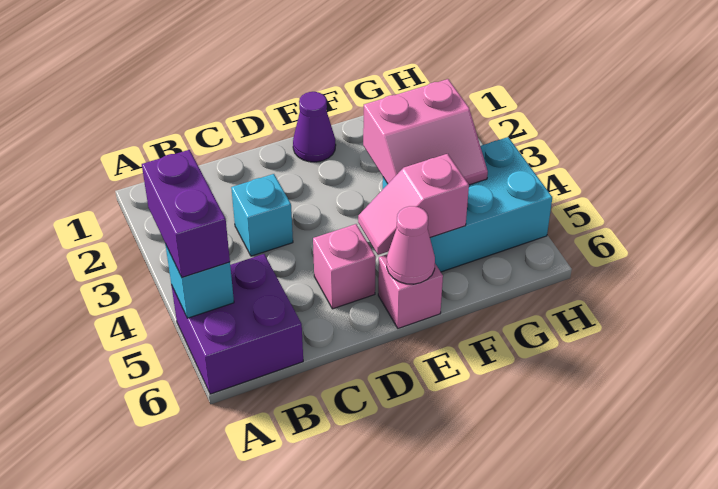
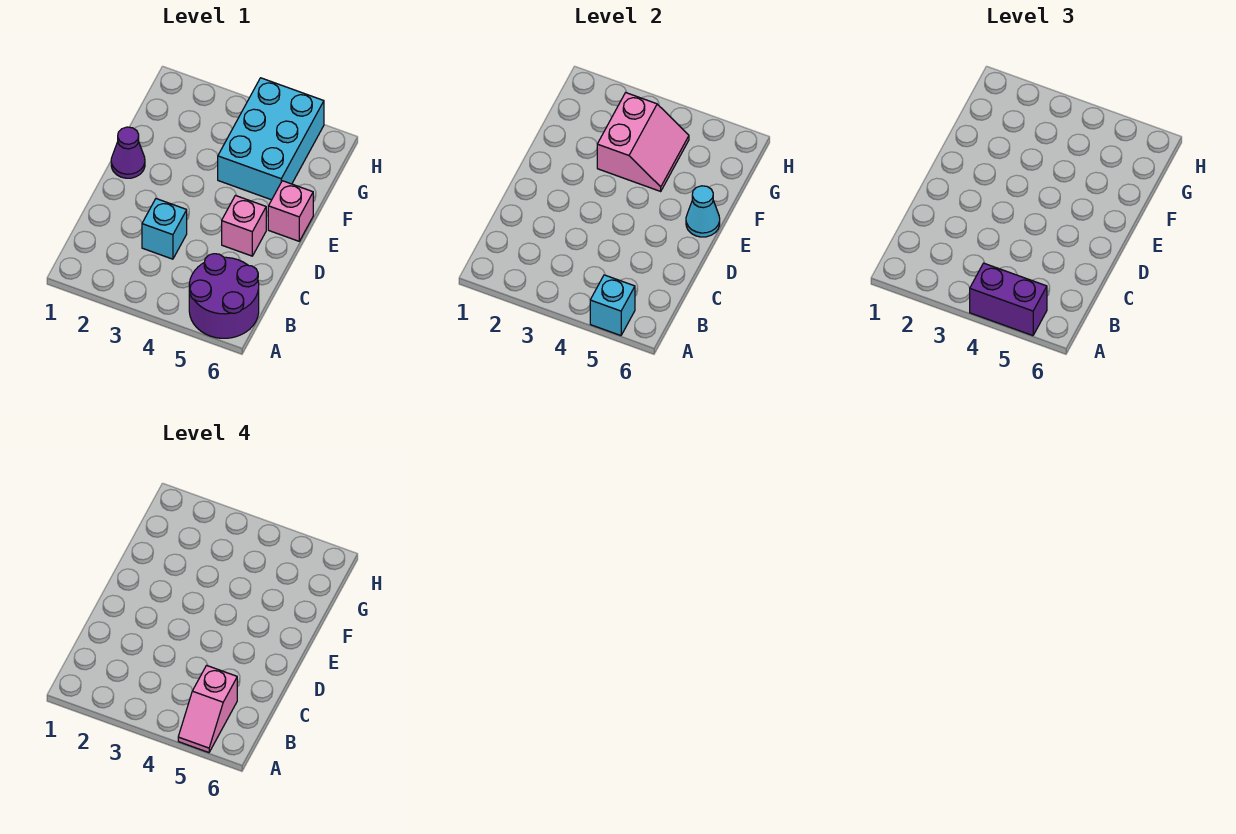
purple brick A5:B6 level 1 -> purple round brick A5:B6 level 1
pink slope E5:F5 level 2 top F -> pink slope A5:B5 level 4 top B
pink cone E6 level 2 -> cyan cone E6 level 2

